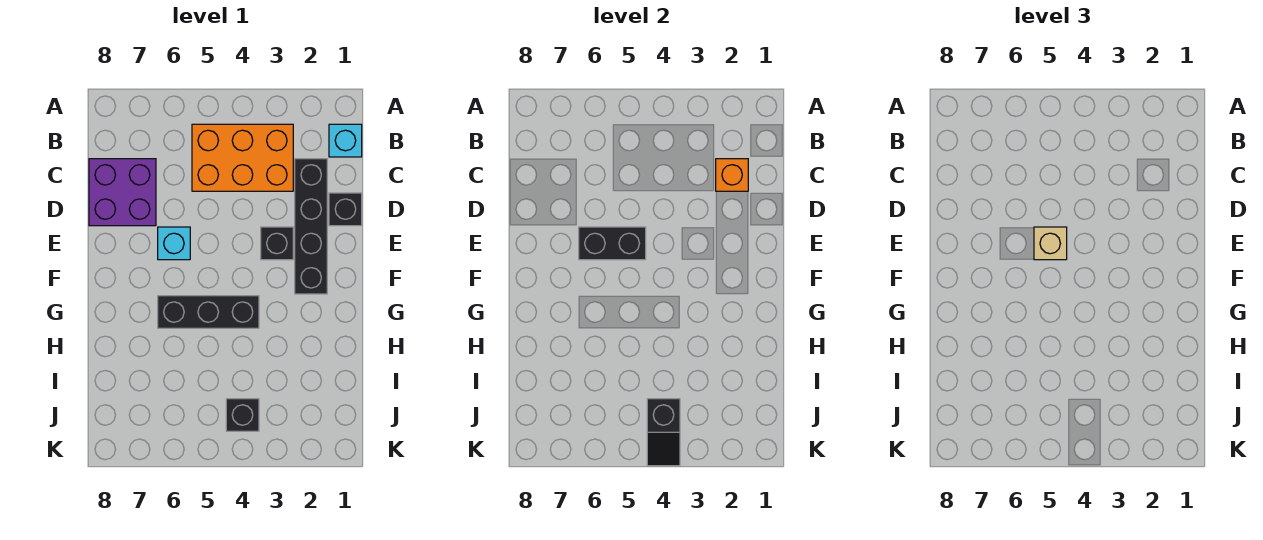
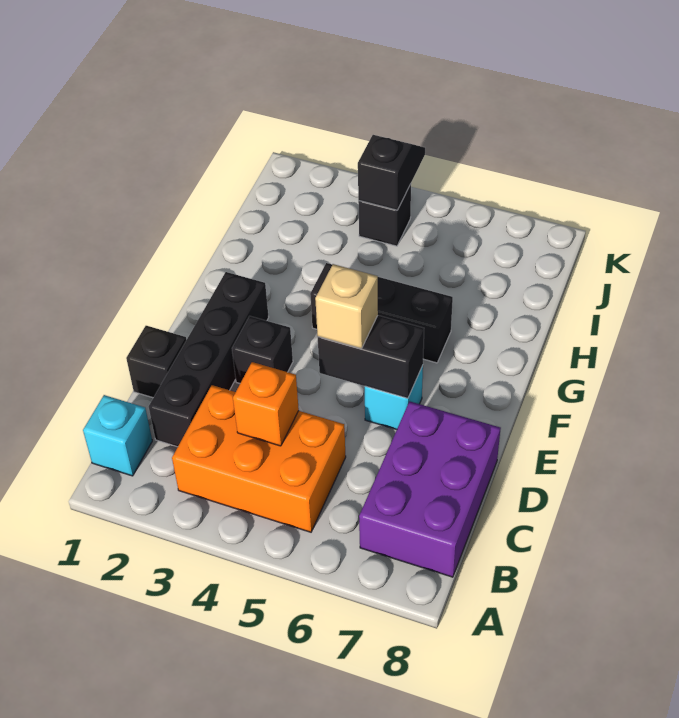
orange brick C2 level 2 -> orange brick C4 level 2
purple brick C7:D8 level 1 -> purple brick B7:D8 level 1

